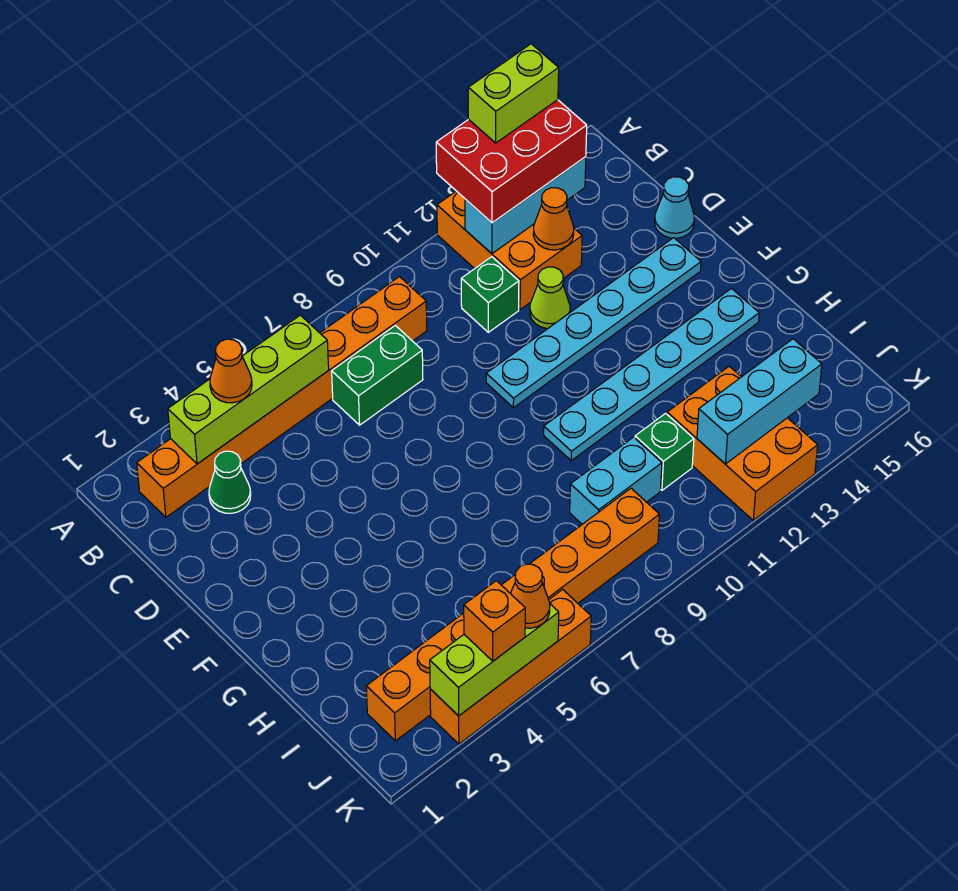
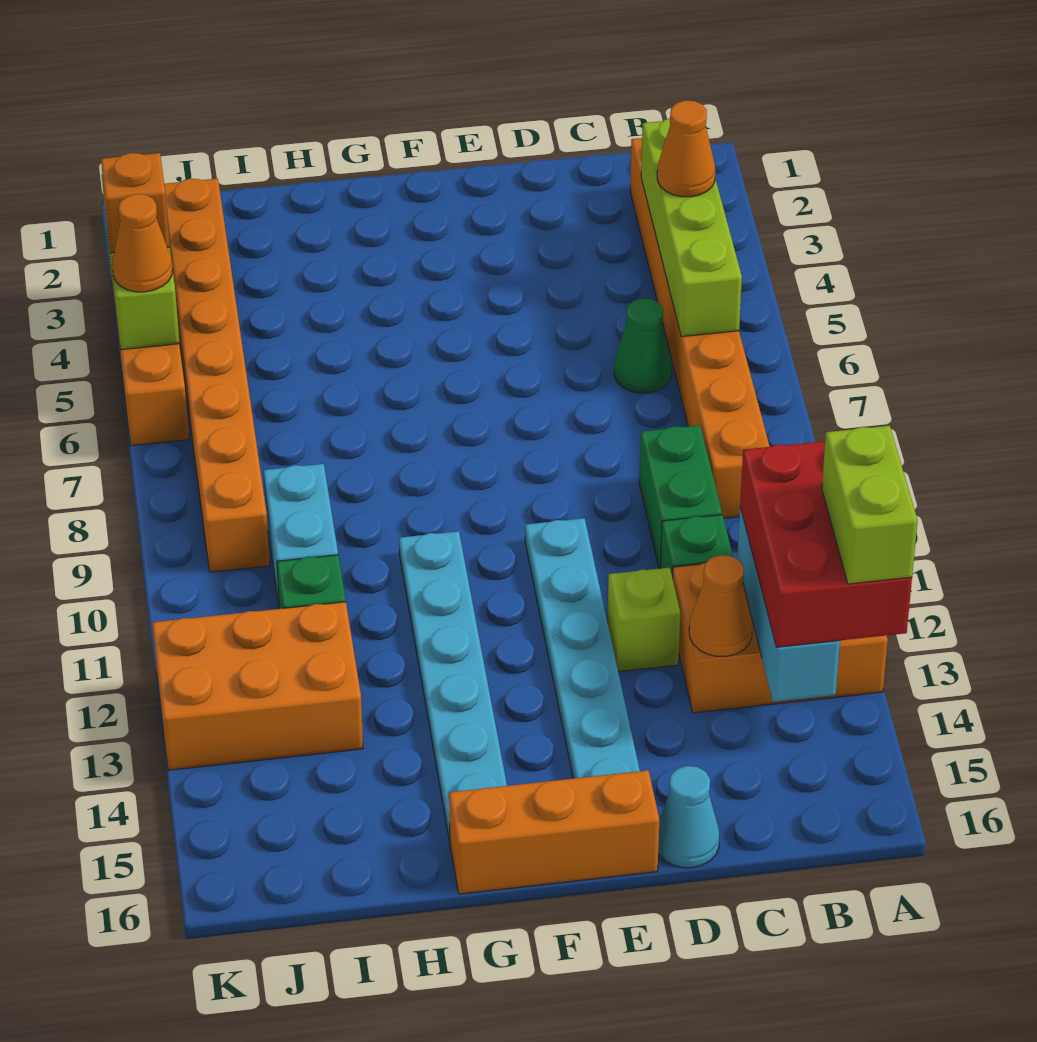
green cone C3 level 1 -> green cone C6 level 1
green brick C7:C8 level 1 -> green brick C9:C10 level 1
lime cone D12 level 1 -> lime brick D12 level 1
none -> orange brick E16:G16 level 1
cyan brick J12:J14 level 2 -> none

